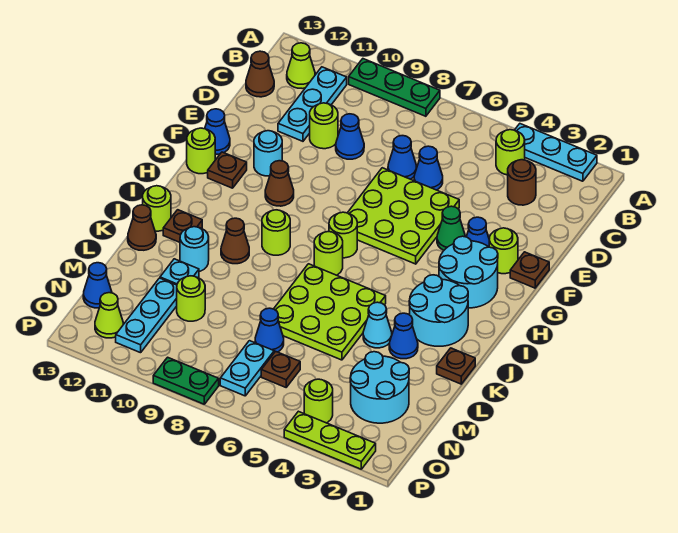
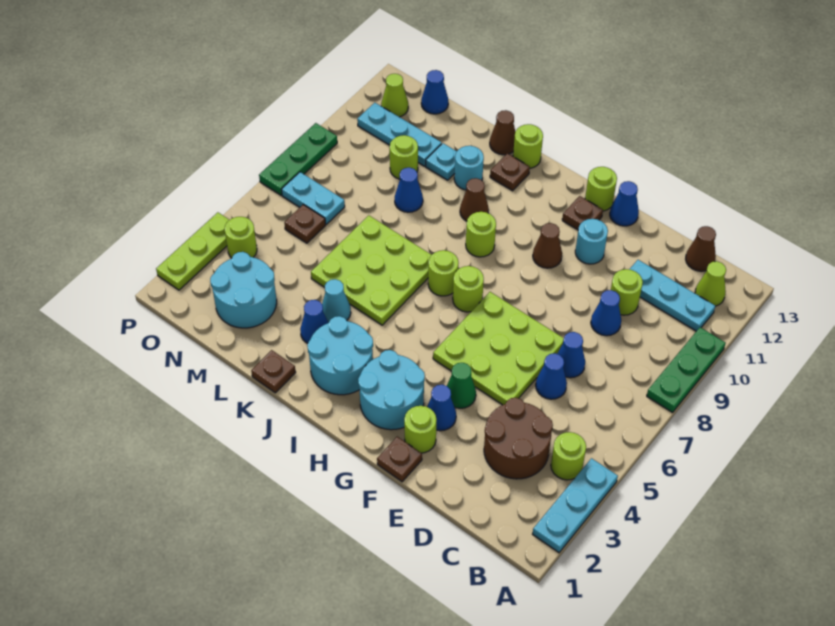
brown round brick C3 level 1 -> brown round brick C3:D4 level 1
blue cone M7 level 1 -> blue cone L9 level 1
green plate P8:P9 level 1 -> green plate P7:P9 level 1

